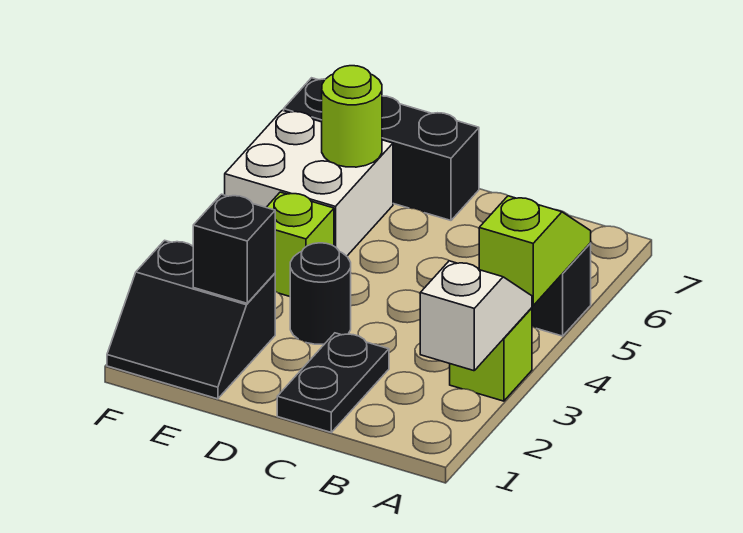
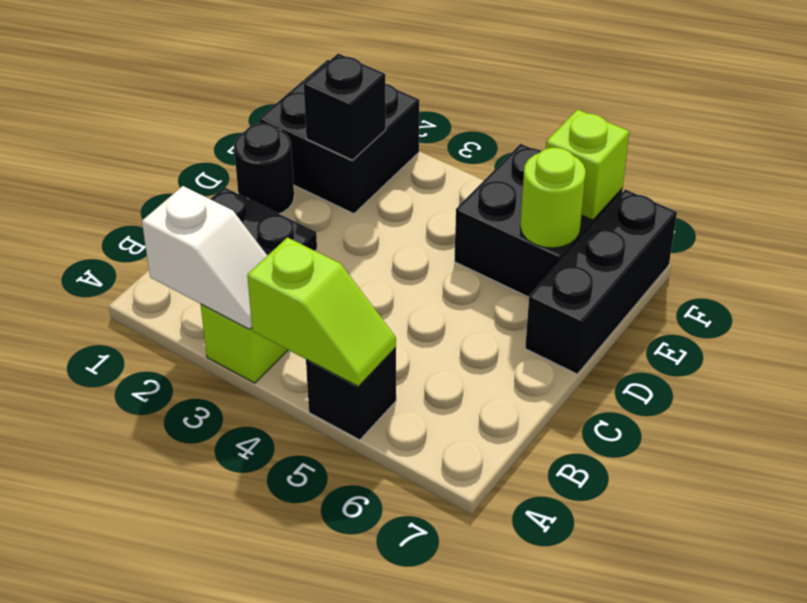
black round brick D3 level 1 -> black round brick D1 level 1
black slope E1:F2 level 1 top 2 -> black brick E1:F2 level 1
lime brick E4 level 1 -> lime brick F6 level 2
white brick E5:F6 level 1 -> black brick E5:F6 level 1

